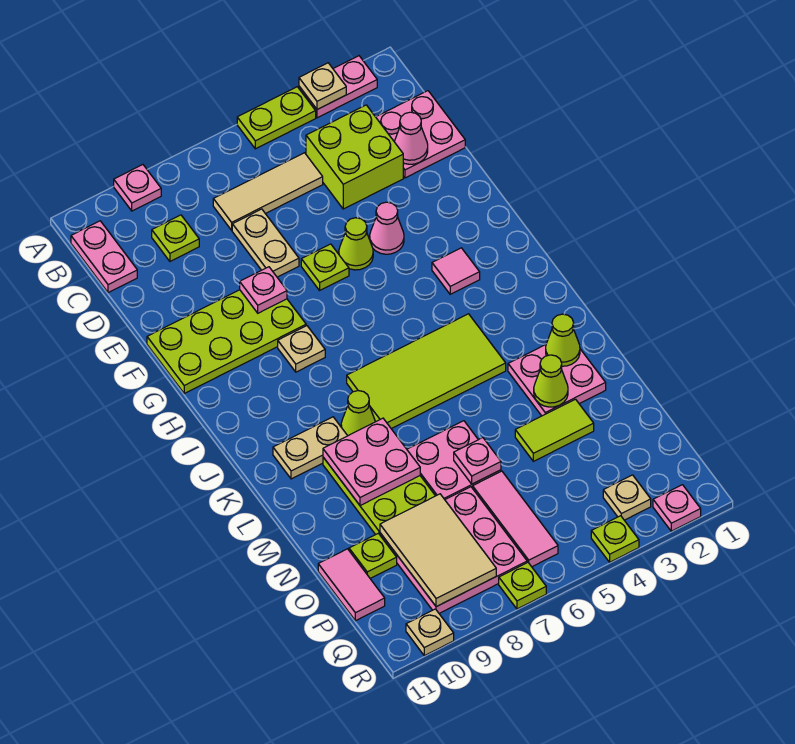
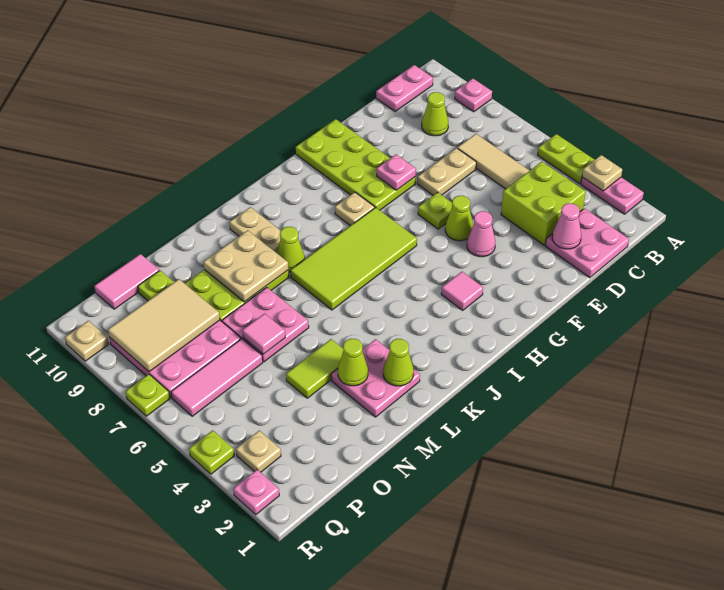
lime plate C9 level 1 -> lime cone C9 level 1
lime tile J4:K7 level 1 -> lime tile H6:K7 level 1
pink plate L8:M9 level 2 -> tan plate L8:M9 level 2
lime tile N3:N4 level 1 -> lime tile M4:N4 level 1
pink plate N6 level 2 -> pink tile N6 level 2

